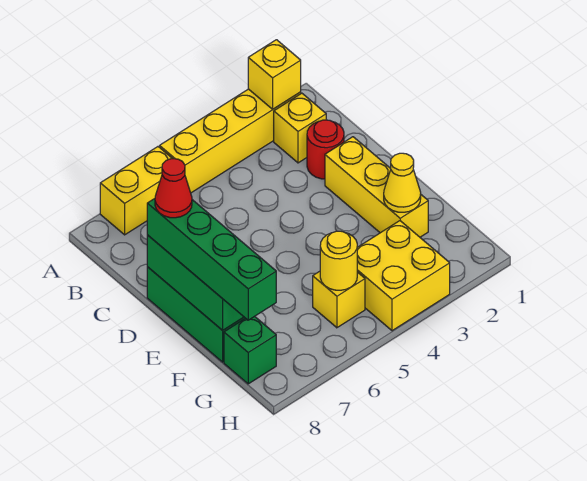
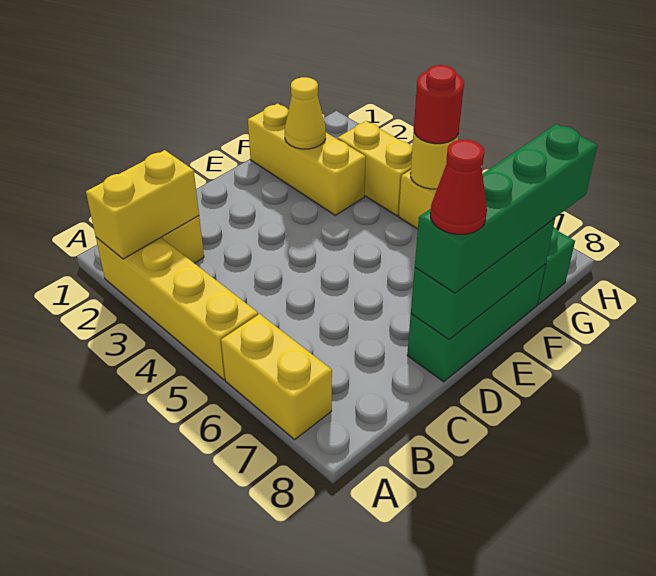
yellow brick A2 level 2 -> yellow brick A2:B2 level 2
red round brick C2 level 1 -> red round brick G5 level 3
yellow brick D2:F2 level 1 -> yellow brick F1:F3 level 1
yellow brick G3:H4 level 1 -> yellow brick G3:G4 level 1

